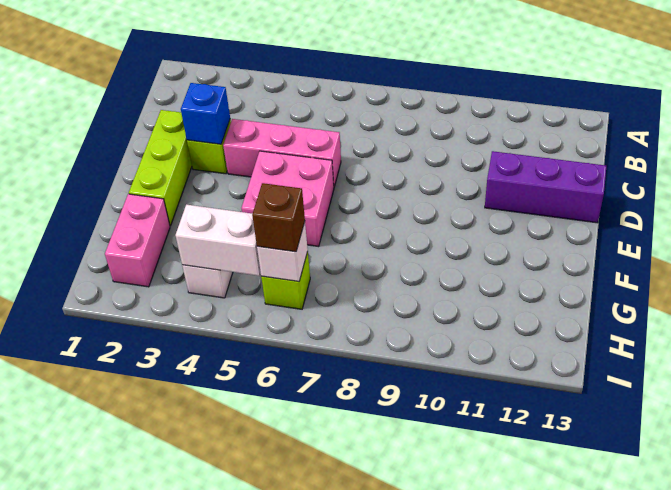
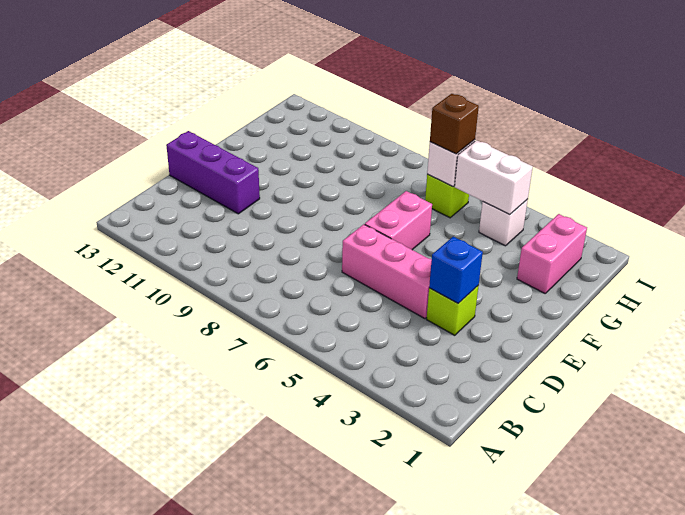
lime brick D2:F2 level 1 -> none
pink brick E5:F6 level 1 -> pink brick E6:F6 level 1

